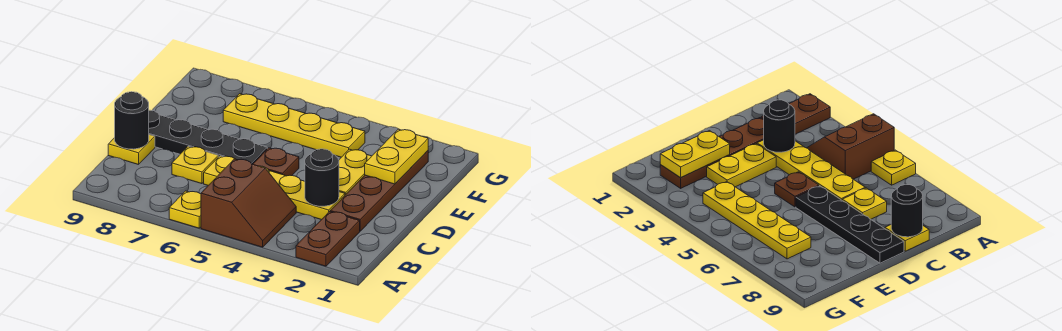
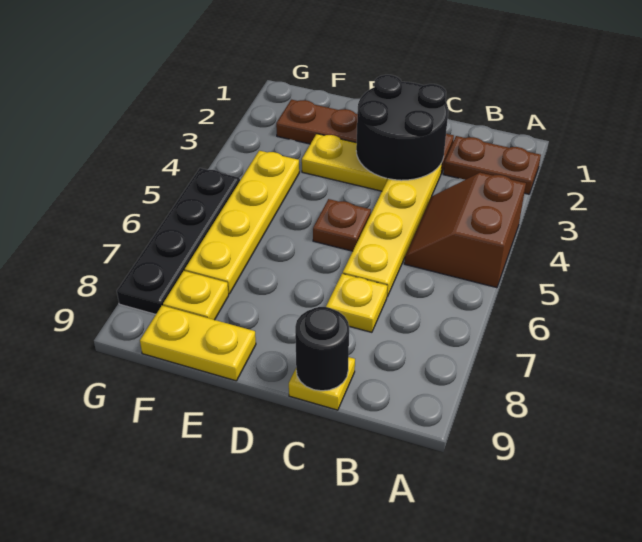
brown slope A4:B5 level 1 top 5 -> brown slope A4:B5 level 1 top A
yellow plate A6 level 1 -> yellow plate F8 level 1
black round brick C3 level 2 -> black round brick C2:D3 level 2
black plate D6:D9 level 1 -> black plate G5:G8 level 1
yellow plate E2:F2 level 2 -> yellow plate E9:F9 level 1

